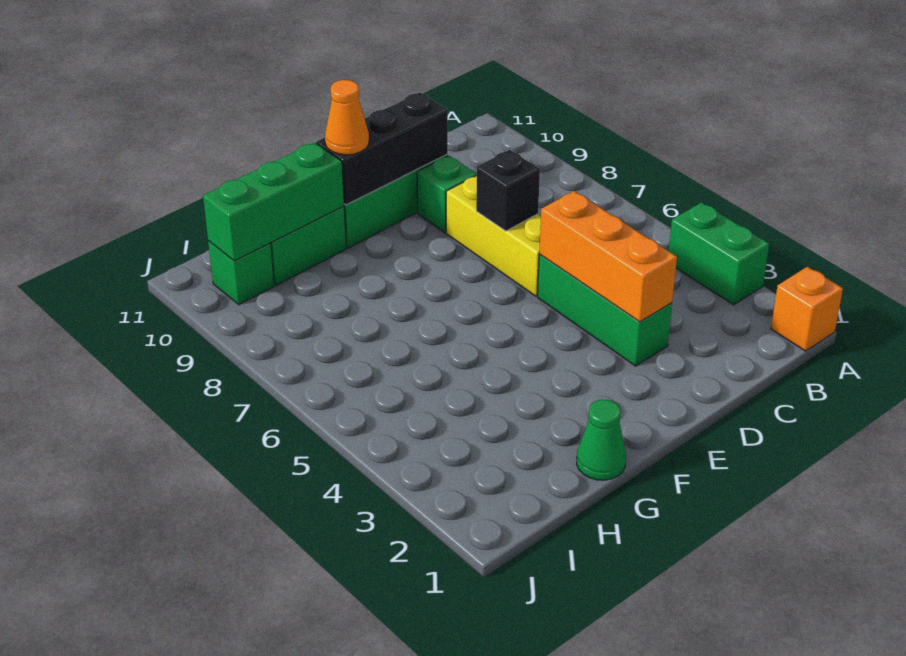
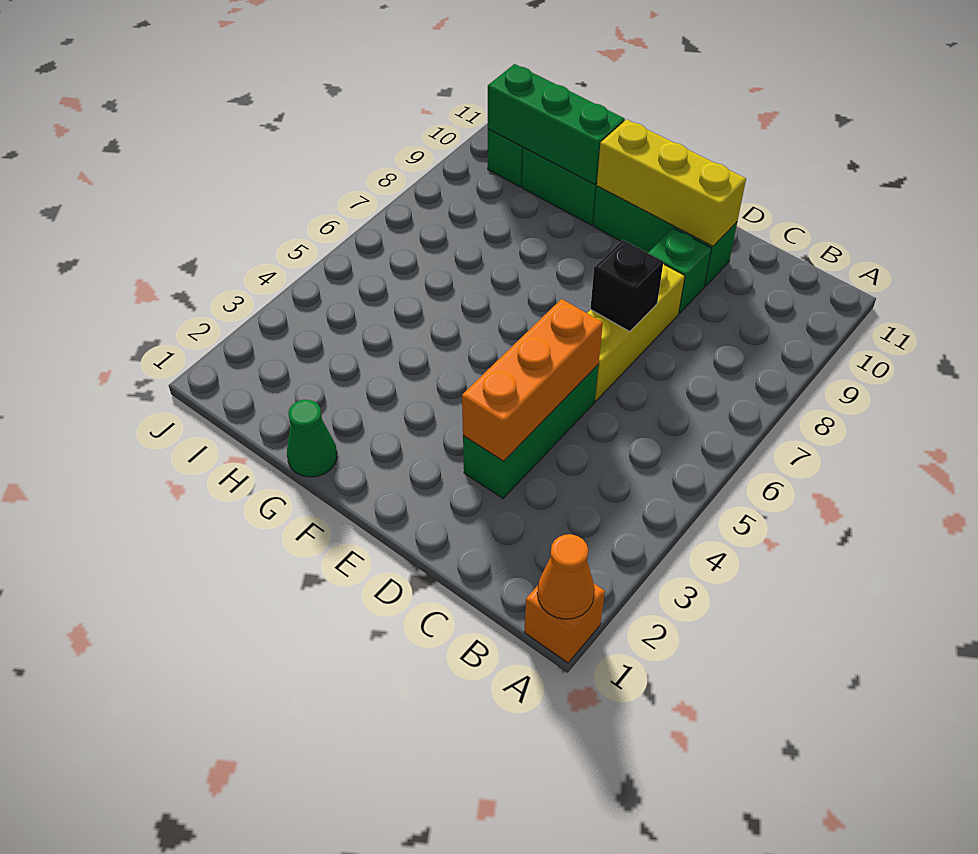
green brick A3:A4 level 1 -> none
black brick D10:F10 level 2 -> yellow brick D10:F10 level 2
orange cone F10 level 3 -> orange cone A1 level 2

